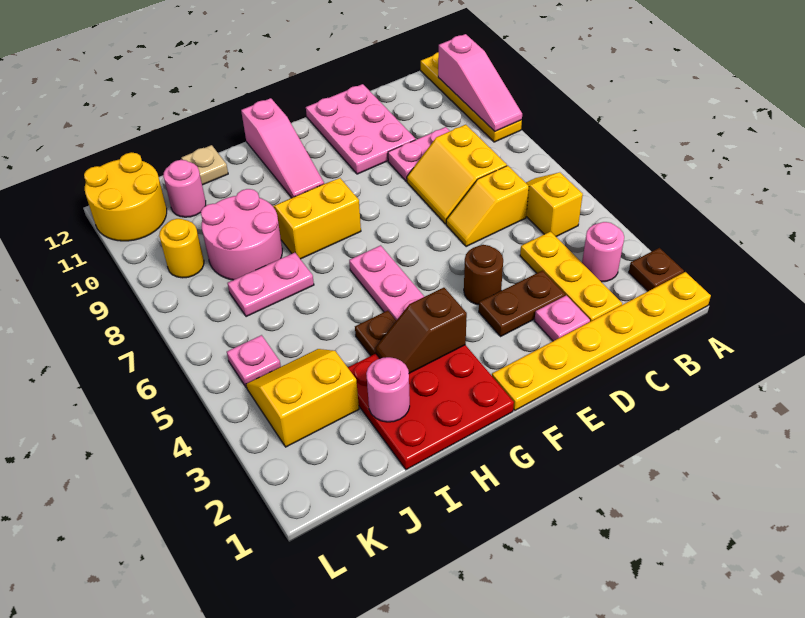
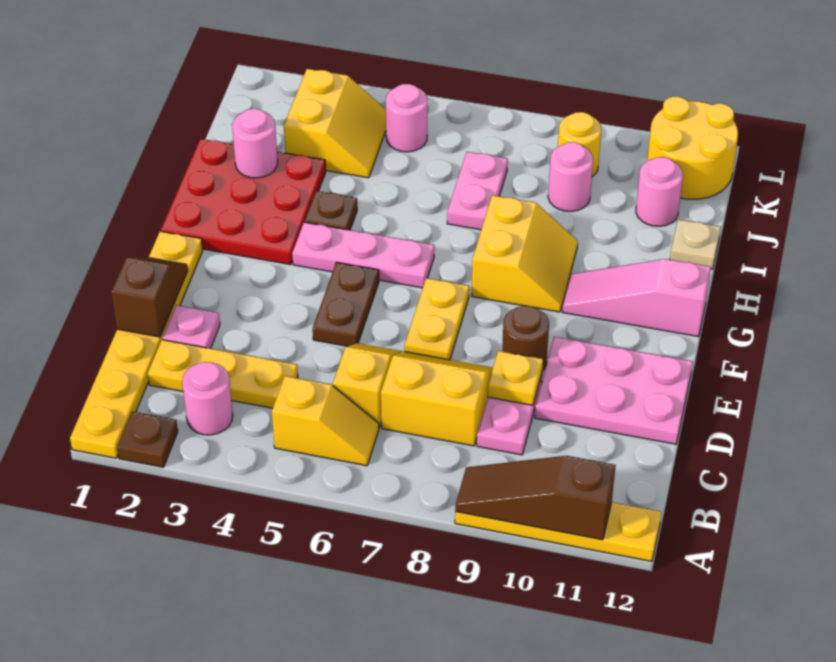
pink slope A9:A11 level 2 top 11 -> brown slope A9:A11 level 2 top 11
brown plate D3:E3 level 1 -> brown plate E5:F5 level 1
none -> yellow plate D9 level 2
brown round brick E4 level 1 -> brown round brick E9 level 1
none -> yellow plate E7:F7 level 1
brown slope G3:H3 level 2 top G -> brown slope D1:E1 level 2 top D
pink round brick I8:J9 level 1 -> pink round brick J9 level 1
pink plate K5 level 1 -> pink round brick K5 level 1

